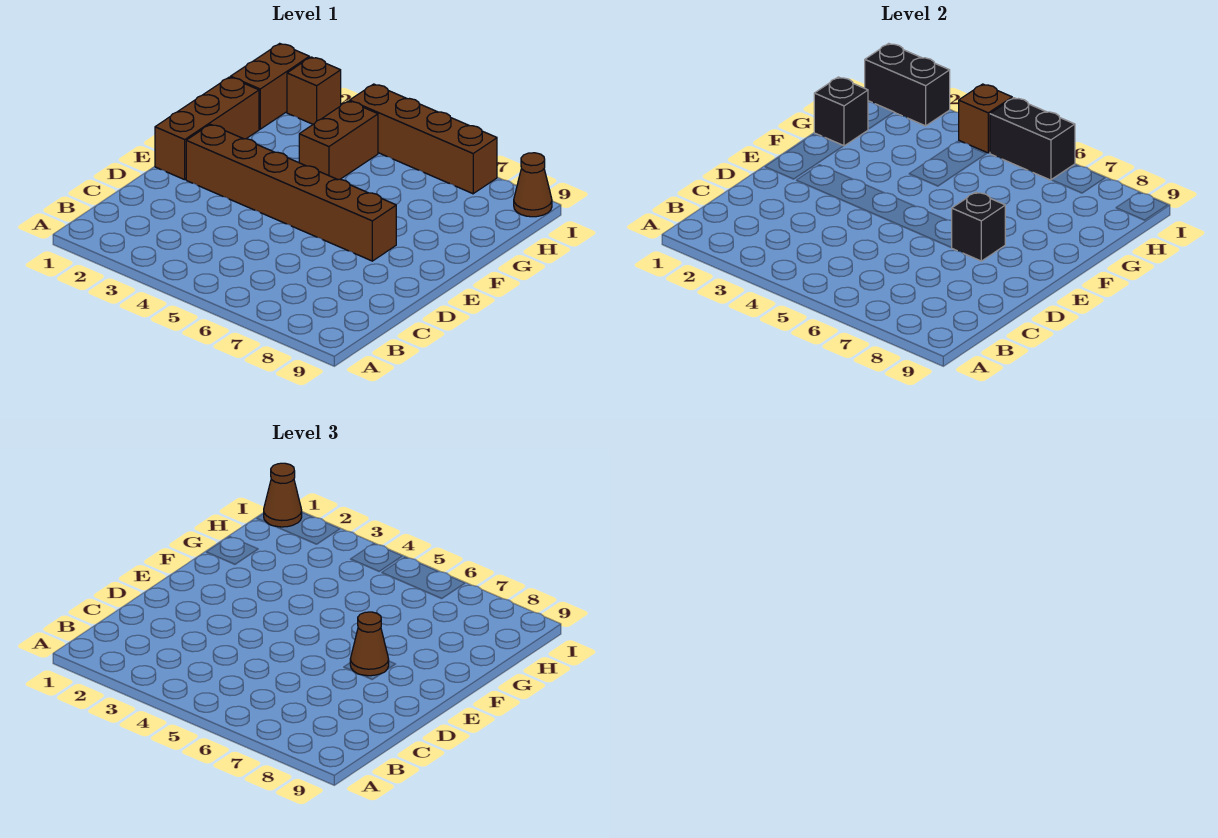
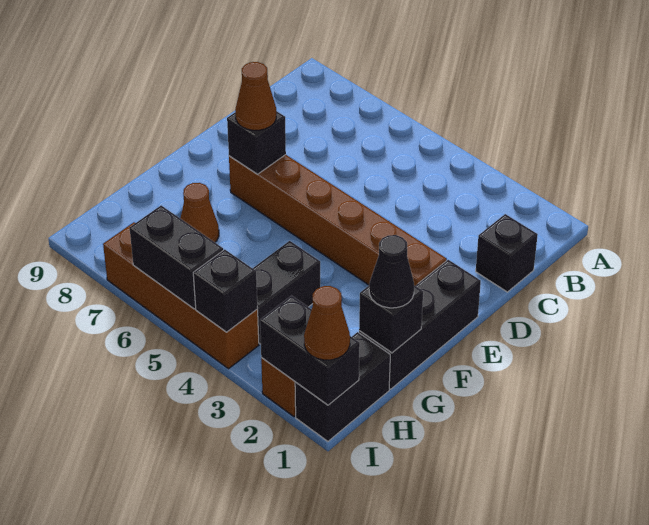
none -> black brick C1 level 1
brown brick E1:G1 level 1 -> black brick E1:G1 level 1
none -> black cone G1 level 3
brown brick G4:H4 level 1 -> black brick G4:H4 level 1
brown brick H1:I1 level 1 -> black brick H1:I1 level 1
brown brick I4 level 2 -> black brick I4 level 2
brown cone I9 level 1 -> brown cone G7 level 1

